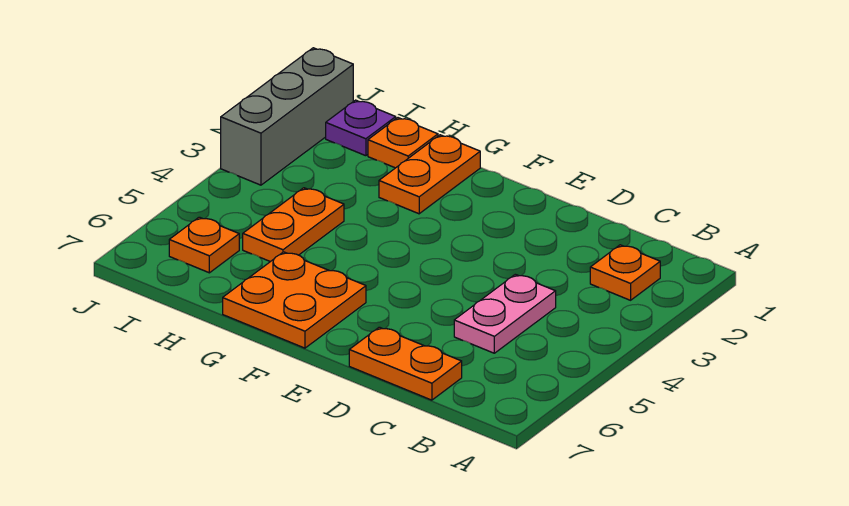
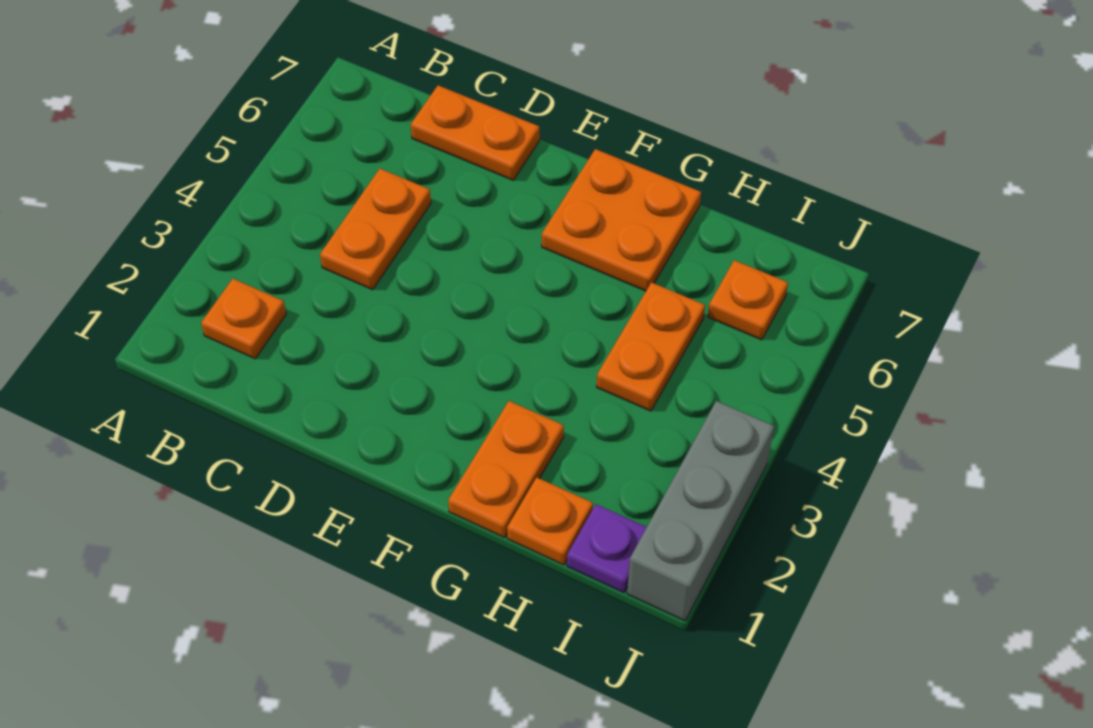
pink plate C4:C5 level 1 -> orange plate C4:C5 level 1

